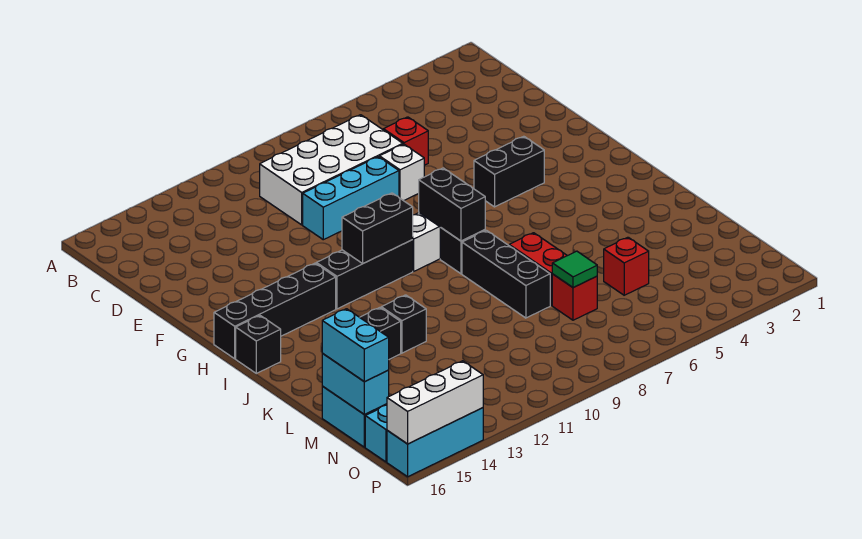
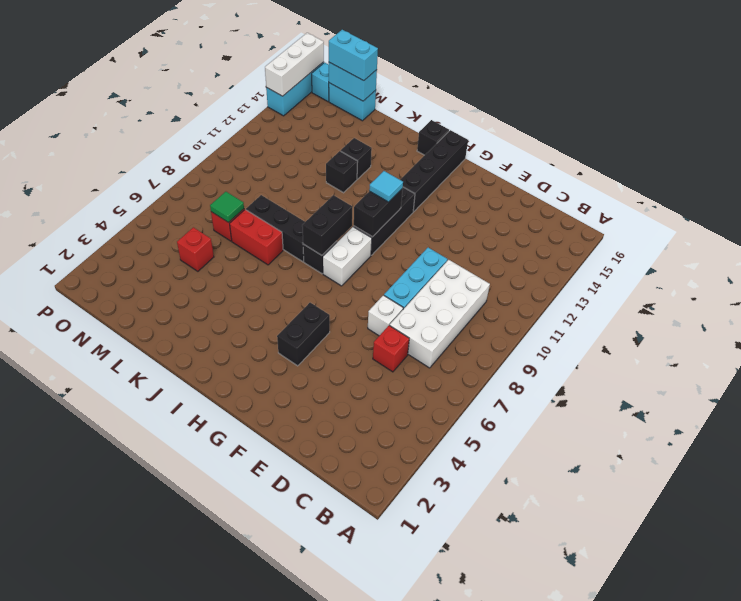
black brick H8:I8 level 2 -> black brick I8:I9 level 2
none -> cyan tile H11 level 3

